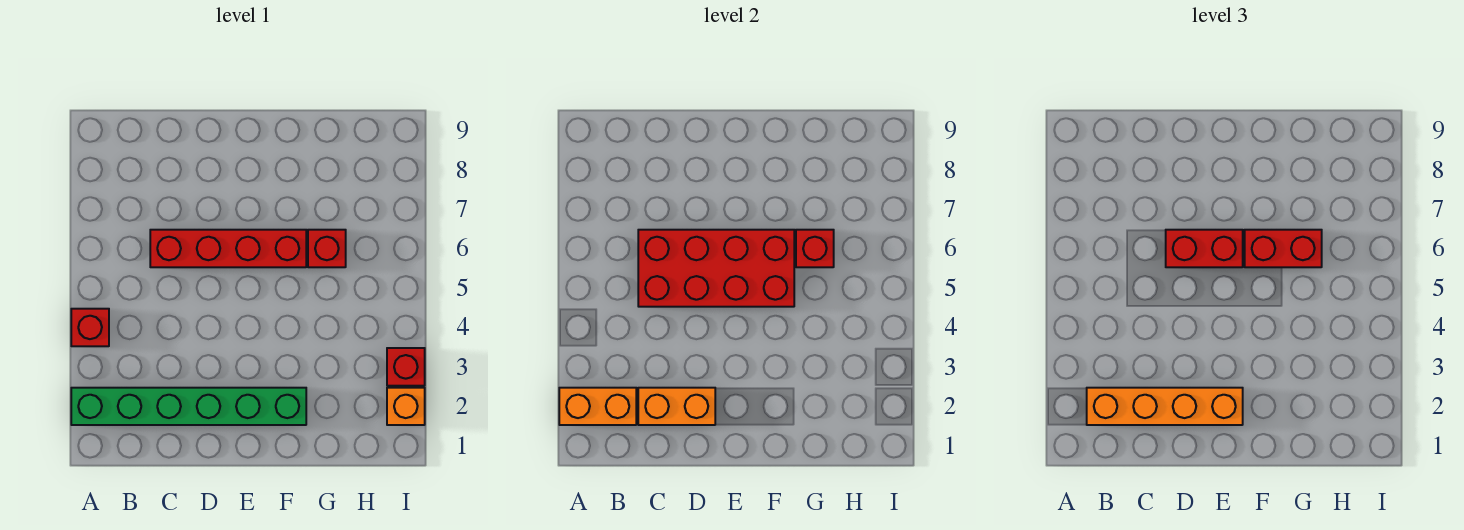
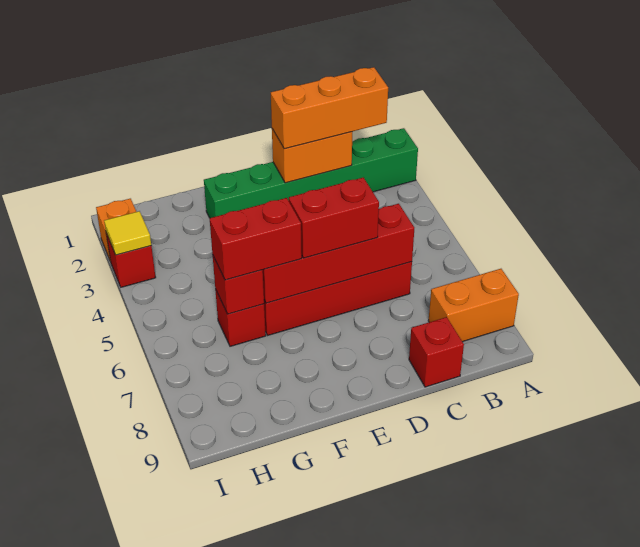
orange brick A2:B2 level 2 -> orange brick A8:B8 level 1
red brick A4 level 1 -> red brick C9 level 1
orange brick B2:E2 level 3 -> orange brick B2:D2 level 3
red brick C5:F6 level 2 -> red brick C6:F6 level 2
none -> yellow tile I3 level 2

